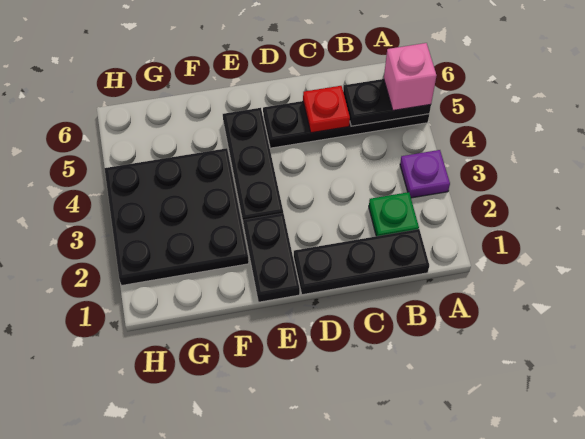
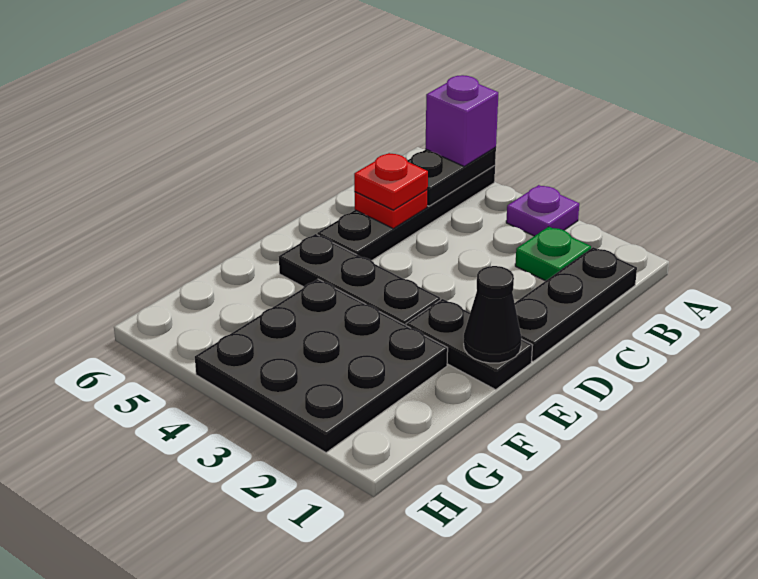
pink brick A5 level 3 -> purple brick A5 level 3
none -> red plate C5 level 3
none -> black cone E1 level 2

